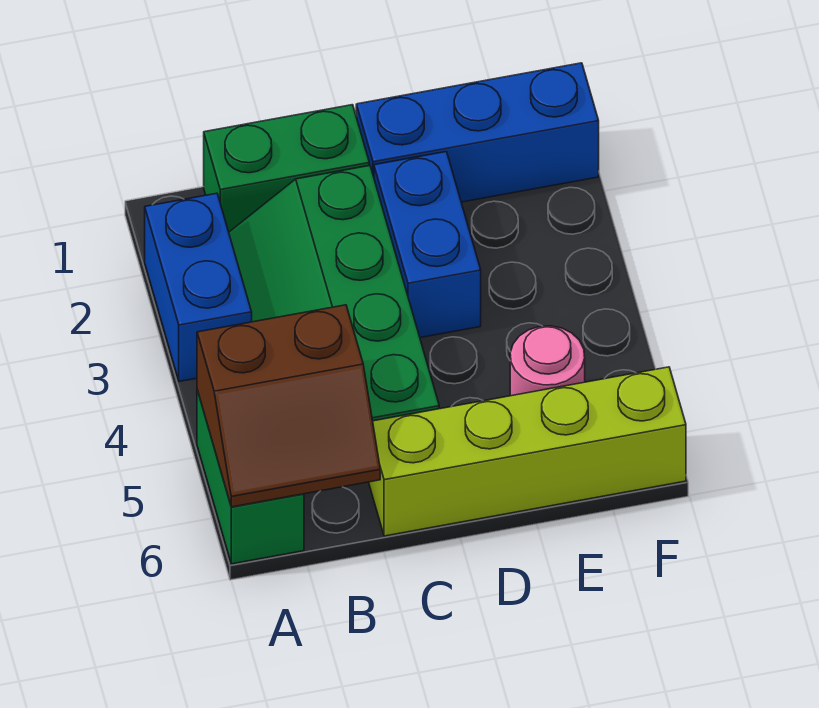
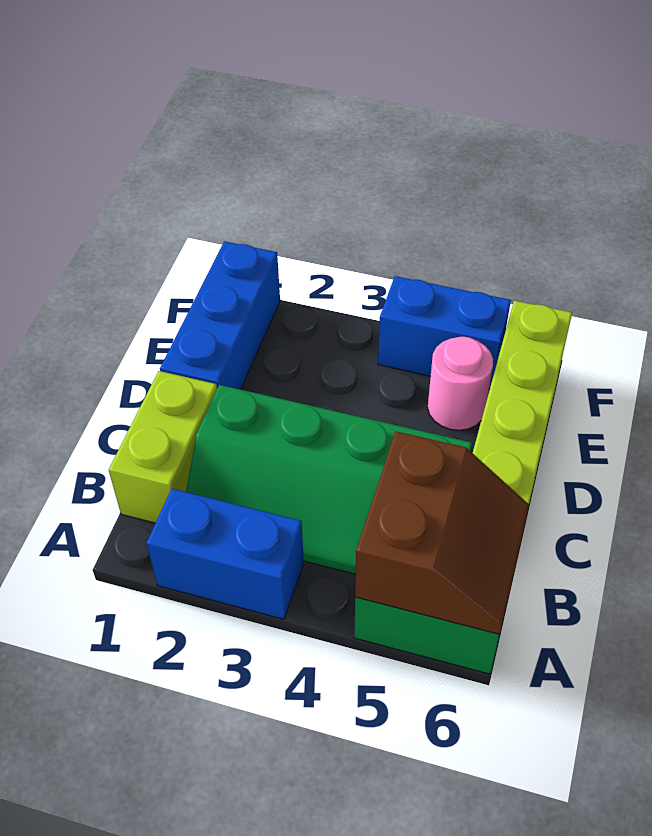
green brick B1:C1 level 1 -> lime brick B1:C1 level 1
blue brick D2:D3 level 1 -> blue brick F4:F5 level 1

